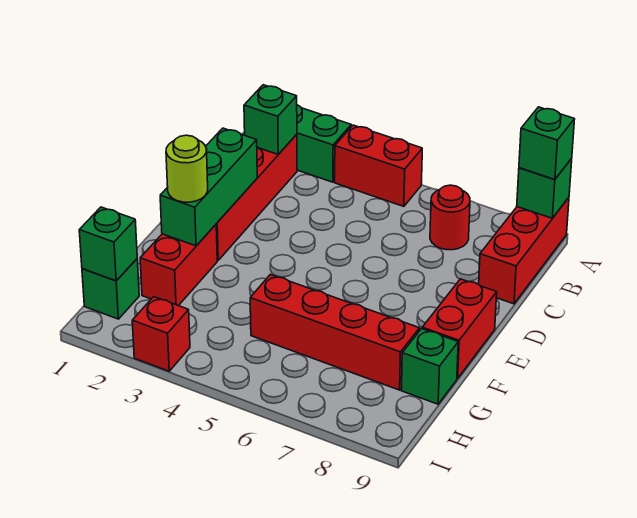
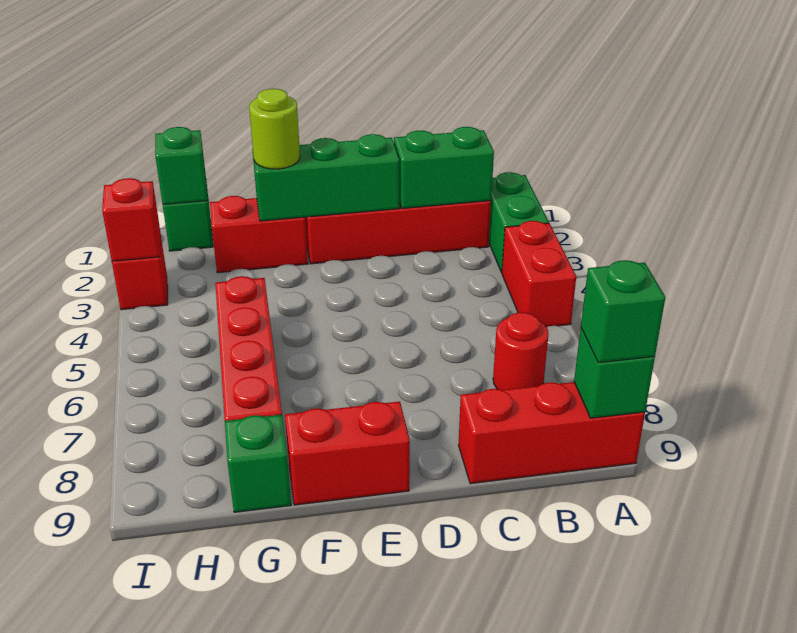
green brick B2 level 2 -> green brick B2:C2 level 2
none -> red brick I3 level 2

